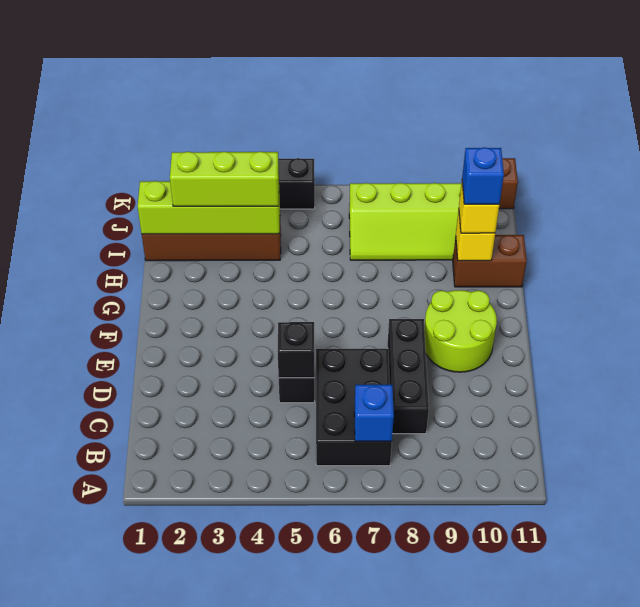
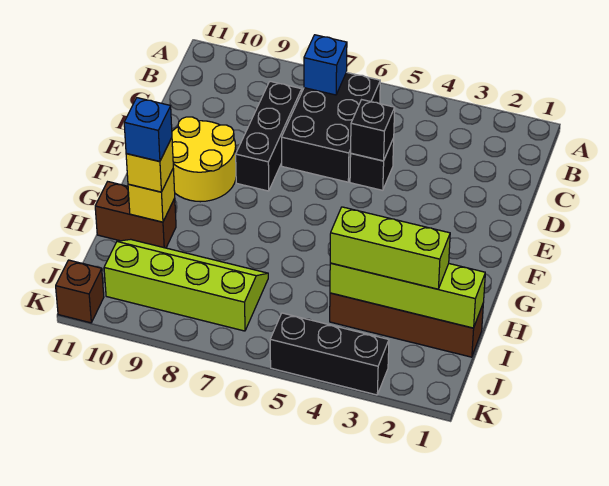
lime round brick E9:F10 level 1 -> yellow round brick E9:F10 level 1

